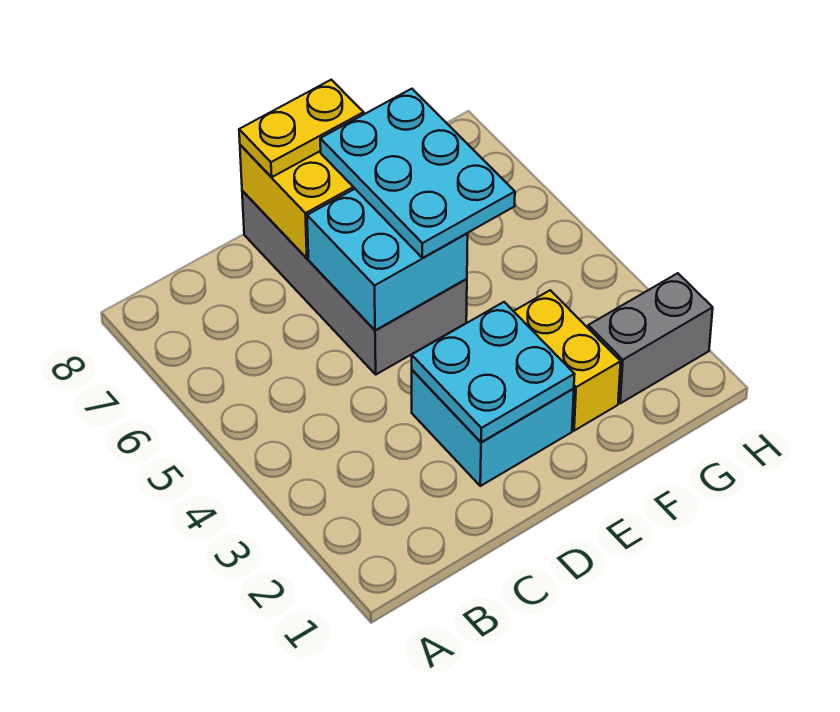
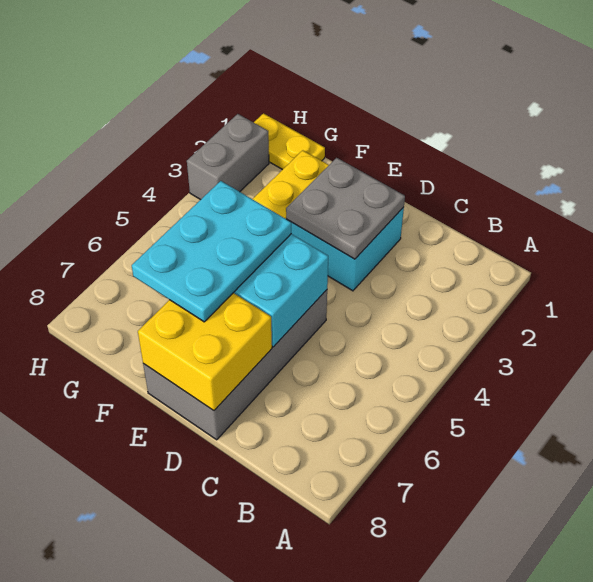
cyan plate D2:E3 level 2 -> grey plate D2:E3 level 2
yellow plate D8:E8 level 3 -> yellow plate G1:H1 level 1
grey brick G2:H2 level 1 -> grey brick H2:H3 level 1

